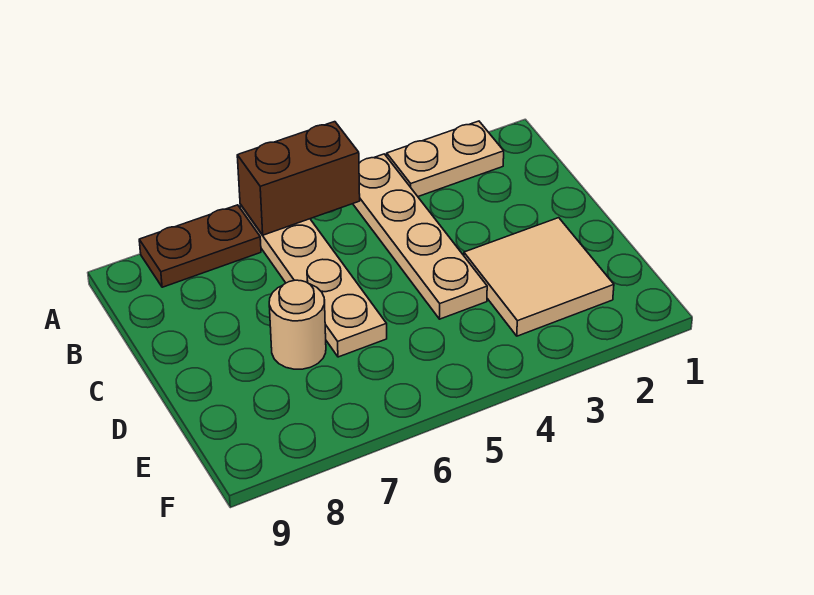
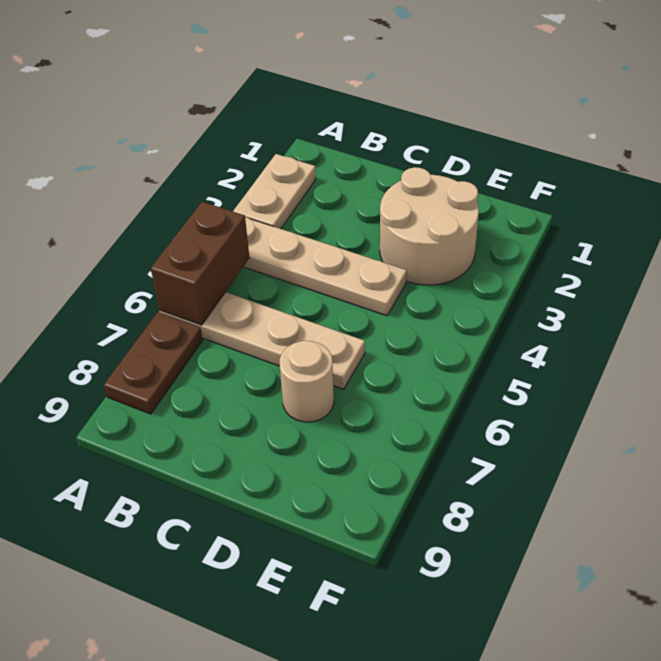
tan tile D2:E3 level 1 -> tan round brick D2:E3 level 1

